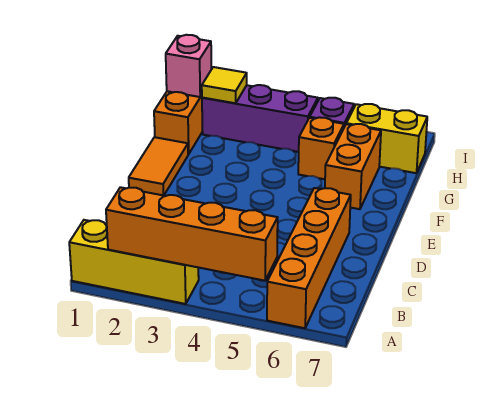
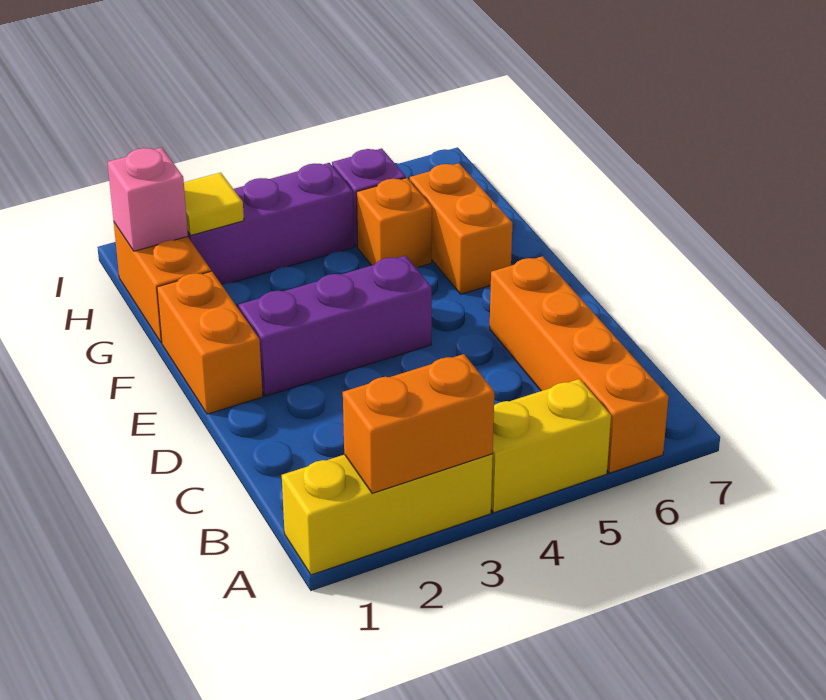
orange brick A2:A5 level 2 -> orange brick A2:A3 level 2
orange tile E1:F1 level 1 -> orange brick E1:F1 level 1
none -> purple brick E2:E4 level 1
yellow brick H6:H7 level 1 -> yellow brick A4:A5 level 1

